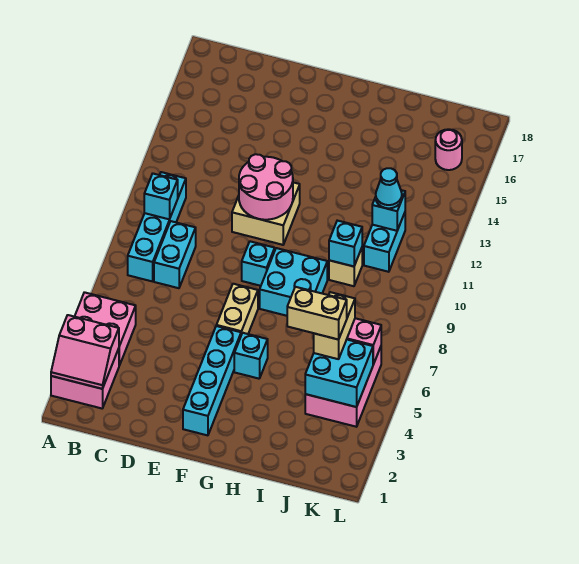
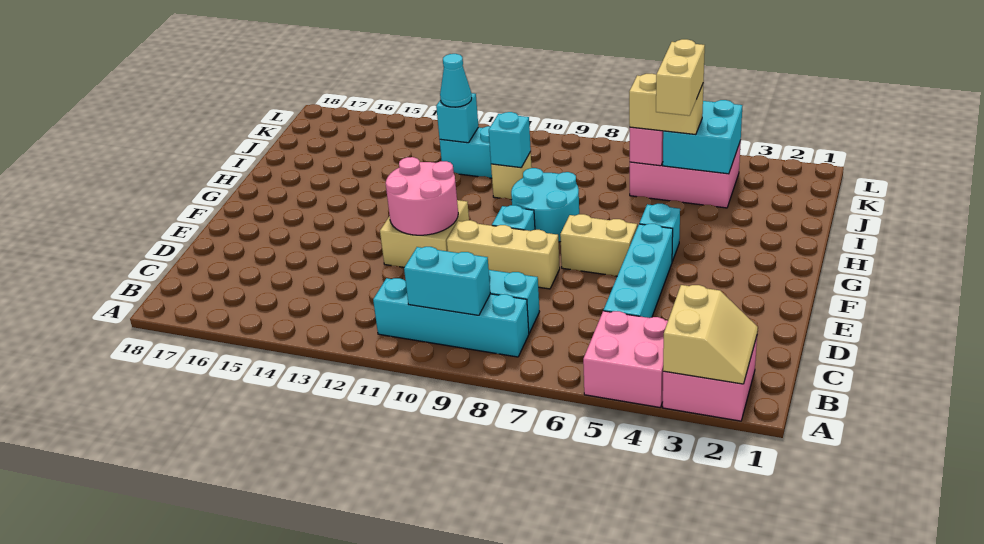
pink slope A2:B3 level 2 top 3 -> tan slope A2:B3 level 2 top 3
cyan brick B10 level 2 -> cyan brick B9:B10 level 2
none -> tan brick E8:E10 level 1
cyan brick F2:F5 level 1 -> cyan brick C5:F5 level 1
cyan brick G8:H9 level 1 -> cyan round brick G8:H9 level 1
pink round brick K16 level 1 -> none

